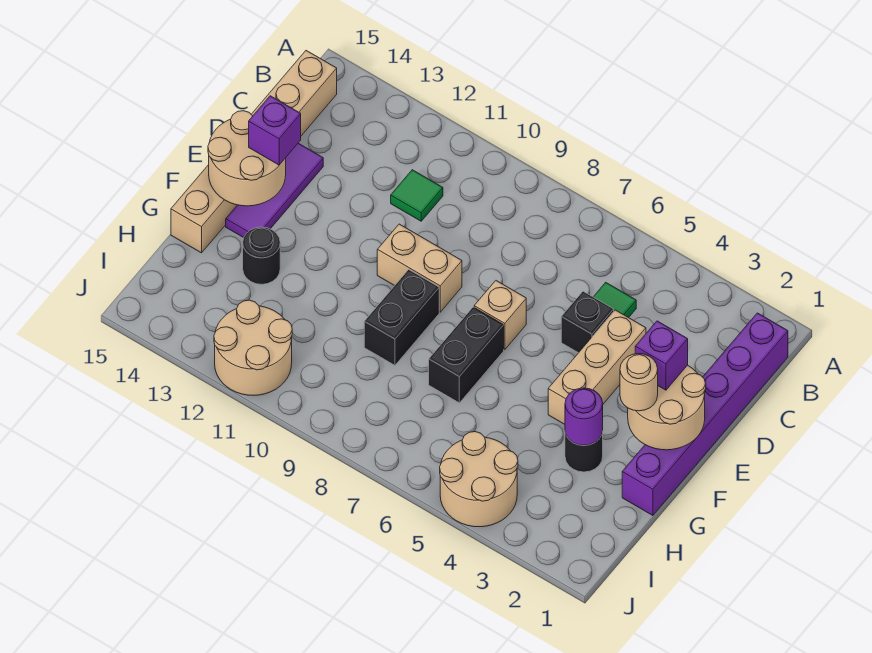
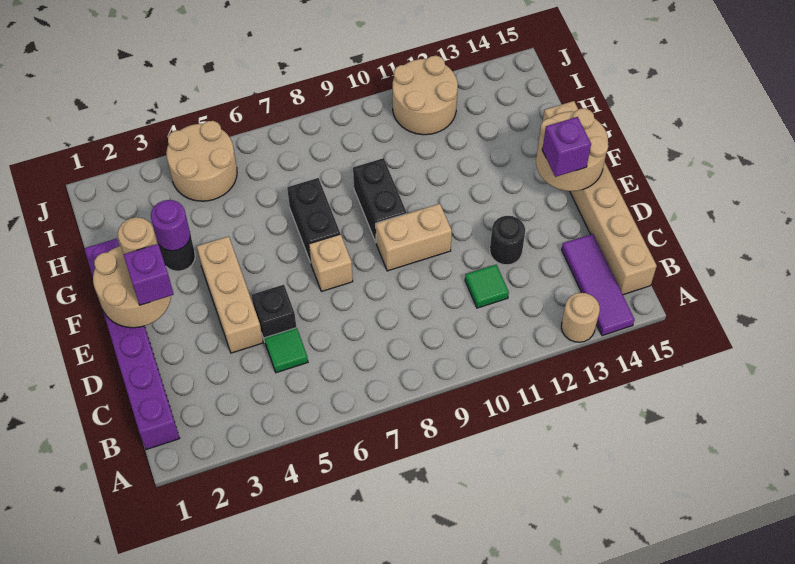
none -> tan round brick A13 level 1
purple tile D14:F14 level 1 -> purple tile A14:C14 level 1
black round brick G13 level 1 -> black round brick D12 level 1

